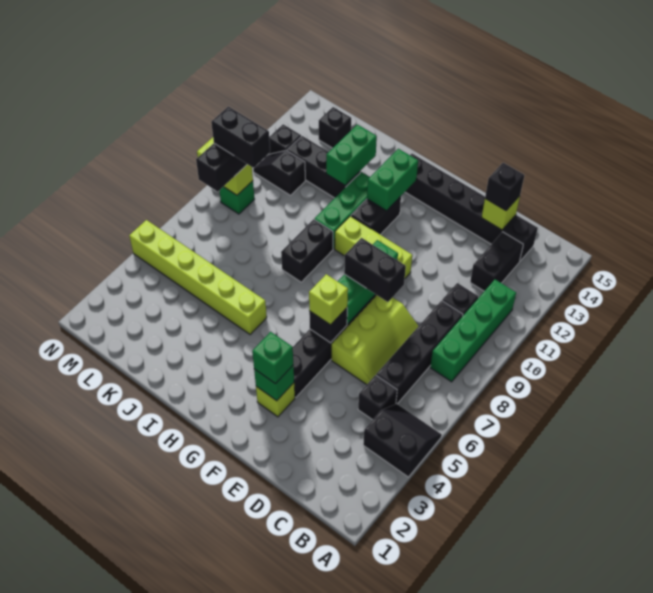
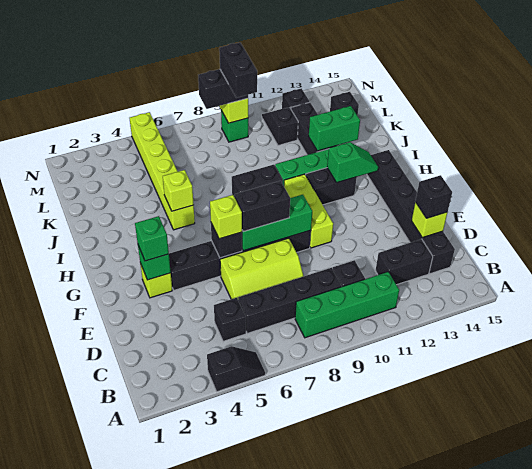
black slope A4:B5 level 1 top 4 -> black slope A4:A5 level 1 top 4
black brick E8:F8 level 3 -> black brick F7:F8 level 3
green brick H12:H13 level 2 -> green slope H12:H13 level 2 top 12
none -> lime brick I5 level 2

